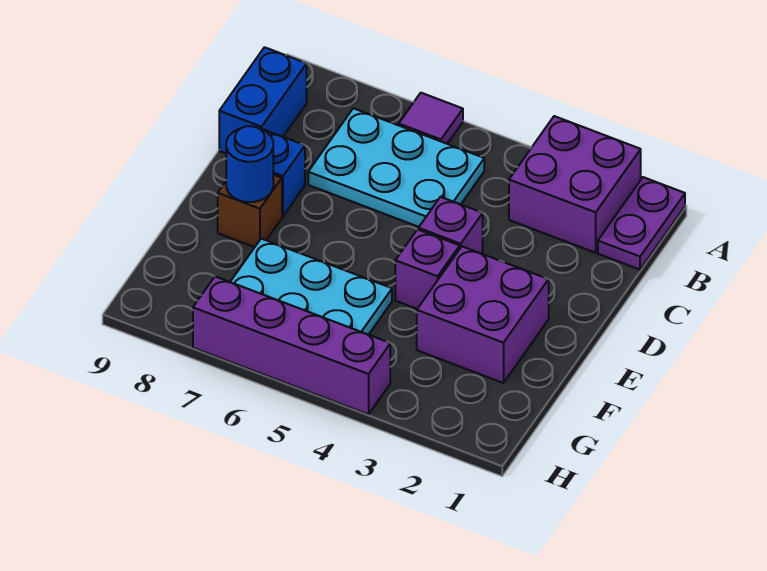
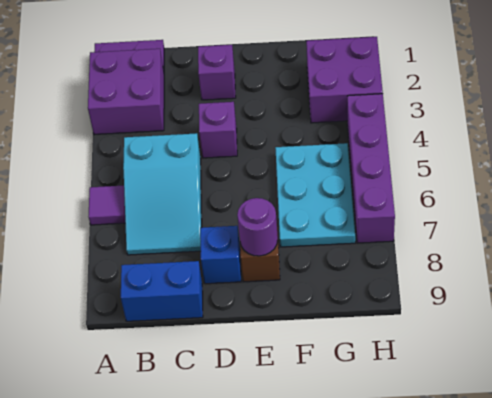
cyan plate B5:C7 level 1 -> cyan slope B5:C7 level 1 top 5
purple brick E2:F3 level 1 -> purple brick G2:H3 level 1
purple brick E4 level 1 -> purple brick D2 level 1
blue round brick E8 level 2 -> purple round brick E8 level 2

